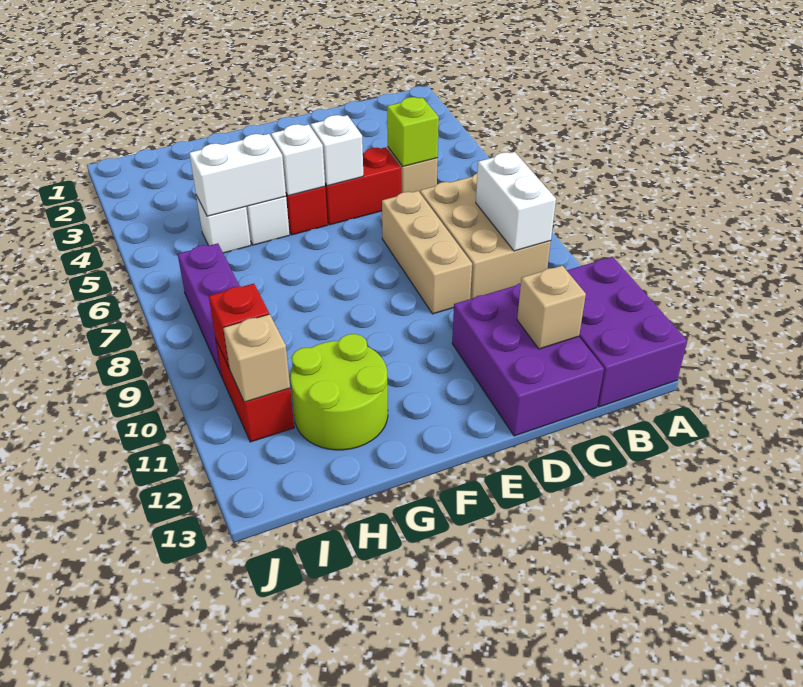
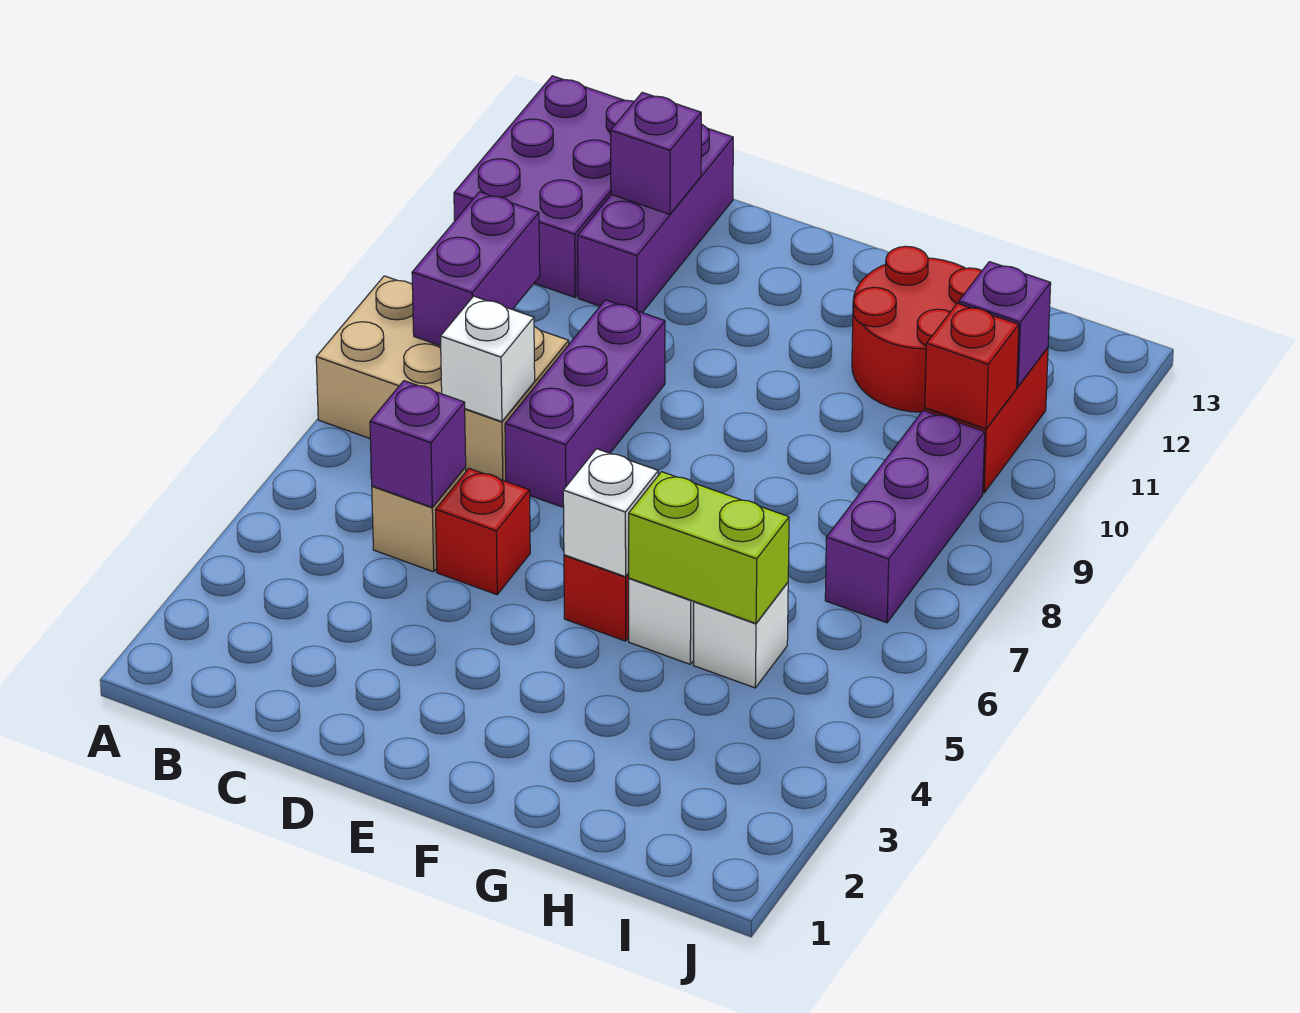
tan brick B7:C9 level 1 -> tan brick A7:C8 level 1
white brick B8:B9 level 2 -> purple brick B8:B9 level 2
lime brick C5 level 2 -> purple brick C5 level 2
purple brick C11:D13 level 1 -> purple brick C11:C13 level 1
tan brick C12 level 2 -> purple brick C12 level 2
red brick D5:E5 level 1 -> red brick D5 level 1
tan brick D7:D9 level 1 -> purple brick D7:D9 level 1
white brick E5 level 2 -> white brick C7 level 2
white brick G5:H5 level 2 -> lime brick G5:H5 level 2
lime round brick G11:H12 level 1 -> red round brick G11:H12 level 1
tan brick I11 level 2 -> purple brick I11 level 2

